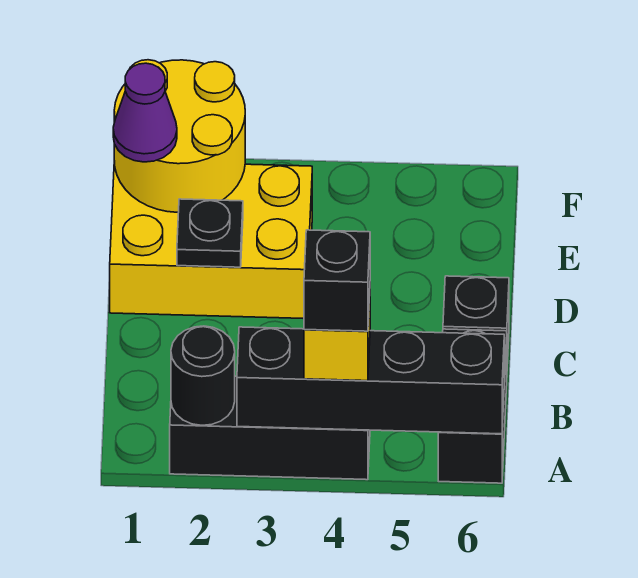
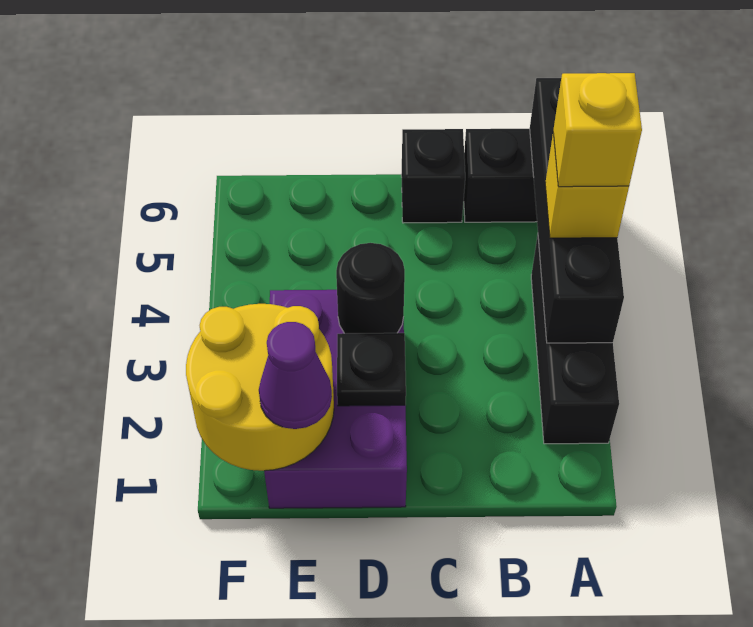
black round brick A2 level 2 -> black round brick D3 level 2
black brick A4 level 4 -> yellow brick A4 level 4
yellow brick D1:E3 level 1 -> purple brick D1:E3 level 1

